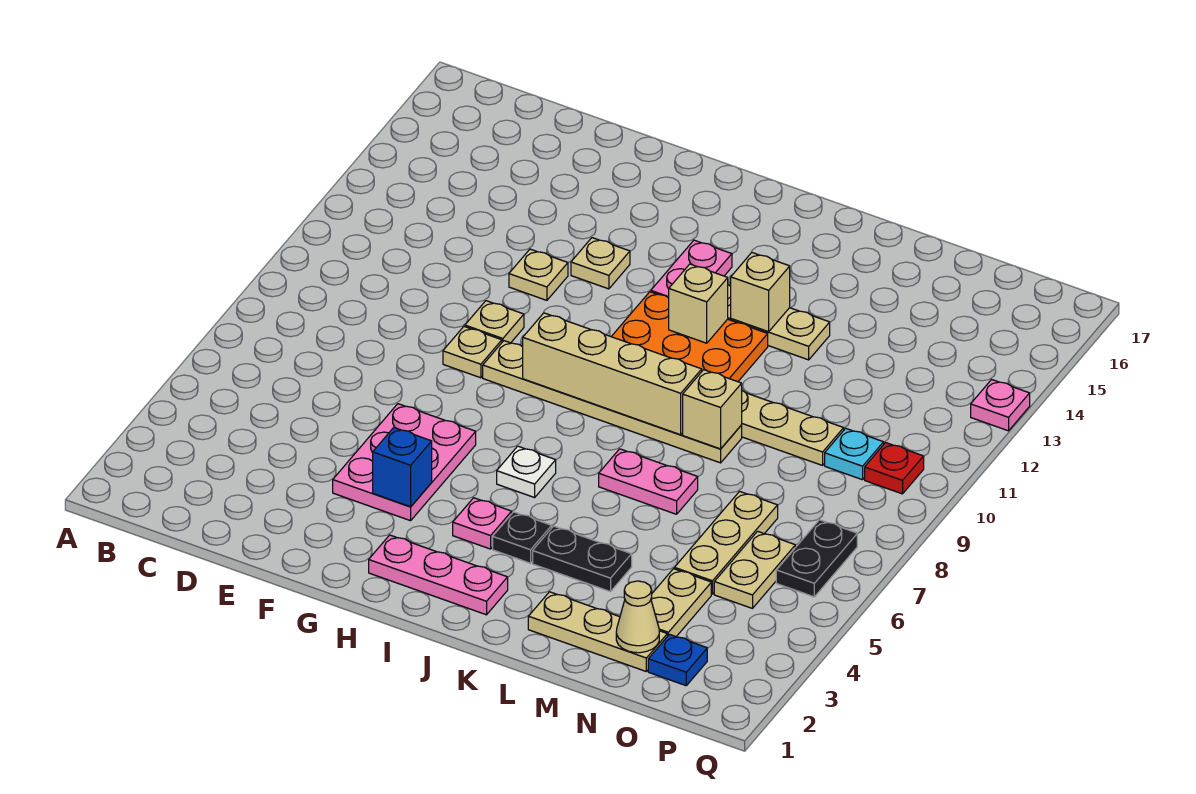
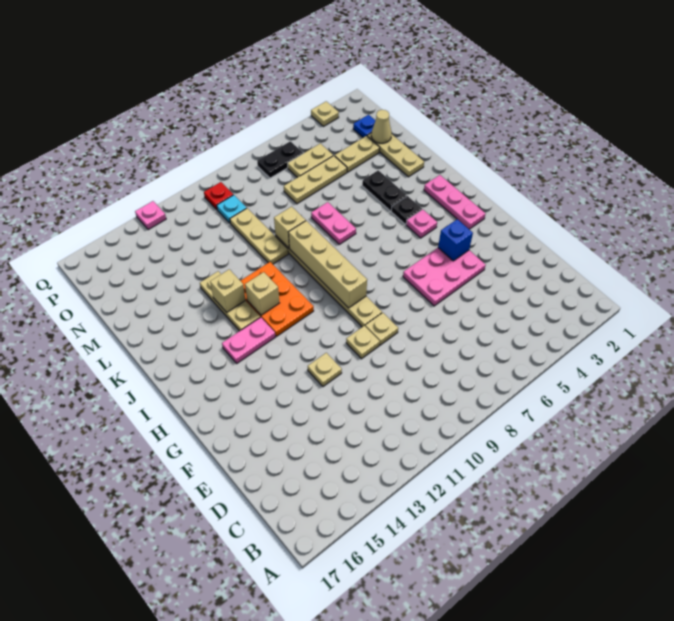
tan plate G13 level 1 -> tan plate Q3 level 1
white plate I6 level 1 -> none

